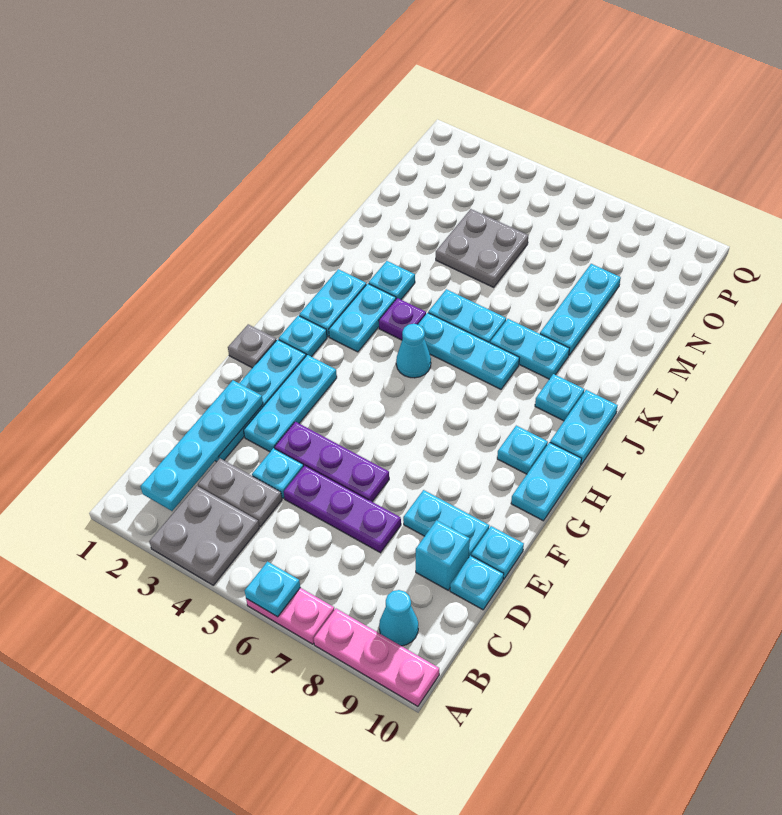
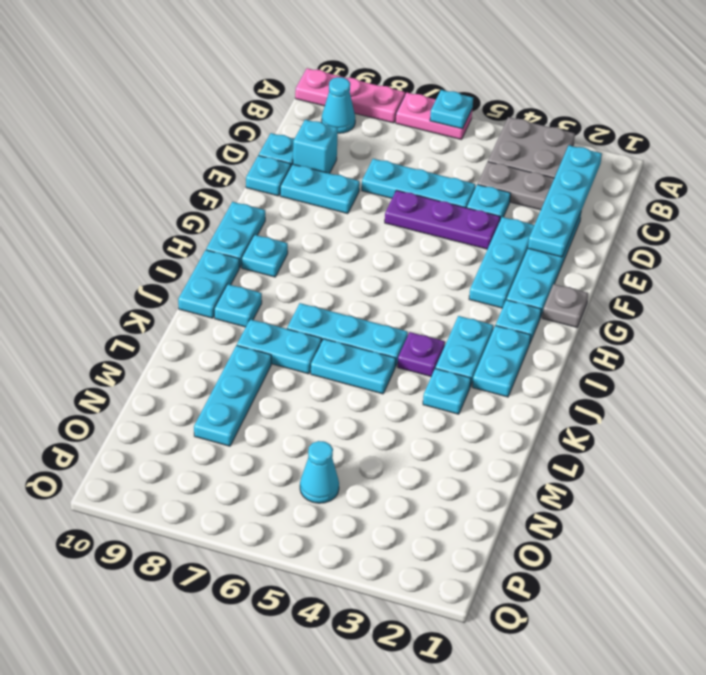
purple plate D5:D7 level 1 -> cyan plate D5:D7 level 1
cyan cone I5 level 1 -> cyan cone O5 level 1
grey plate M4:N5 level 1 -> none

